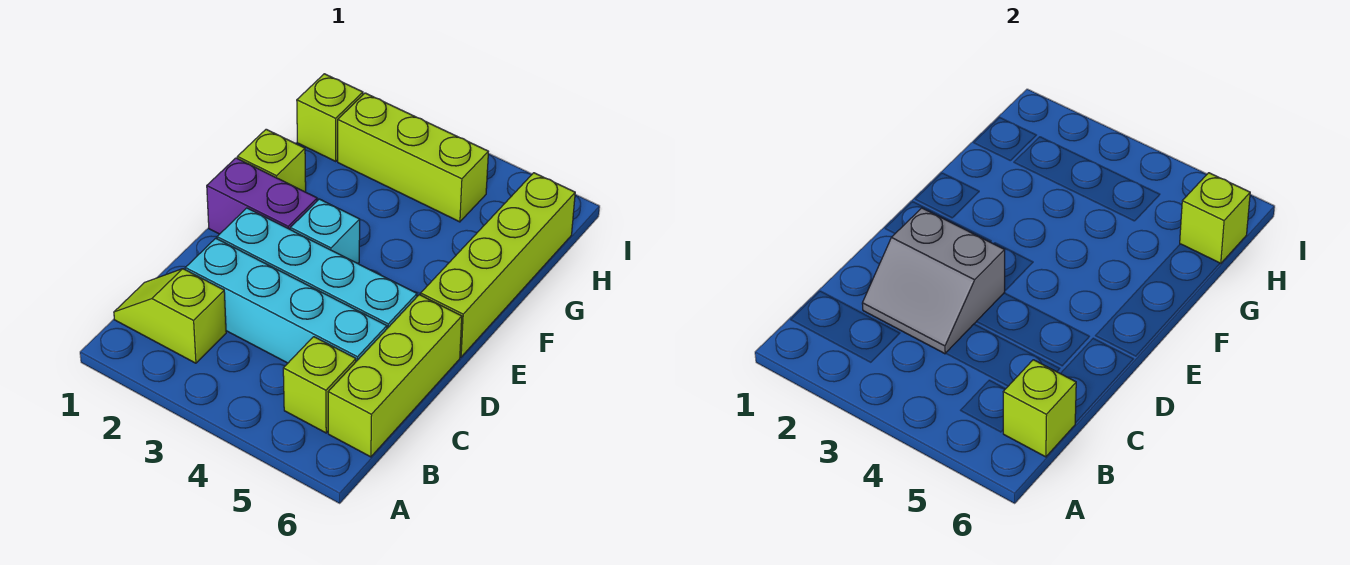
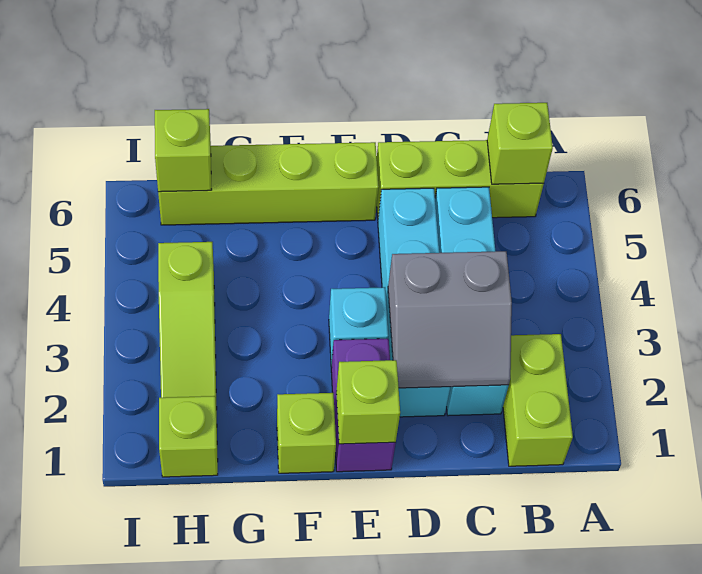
lime slope B1:B2 level 1 top 2 -> lime brick B1:B2 level 1
lime brick B5 level 1 -> lime brick E1 level 2
grey slope C2:D3 level 2 top D -> grey slope C2:D3 level 2 top 3
lime brick H2:H4 level 1 -> lime slope H2:H4 level 1 top 4

